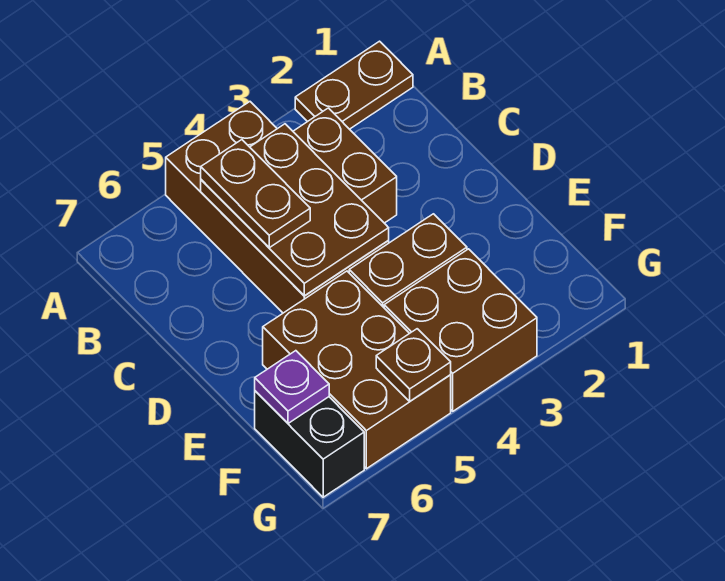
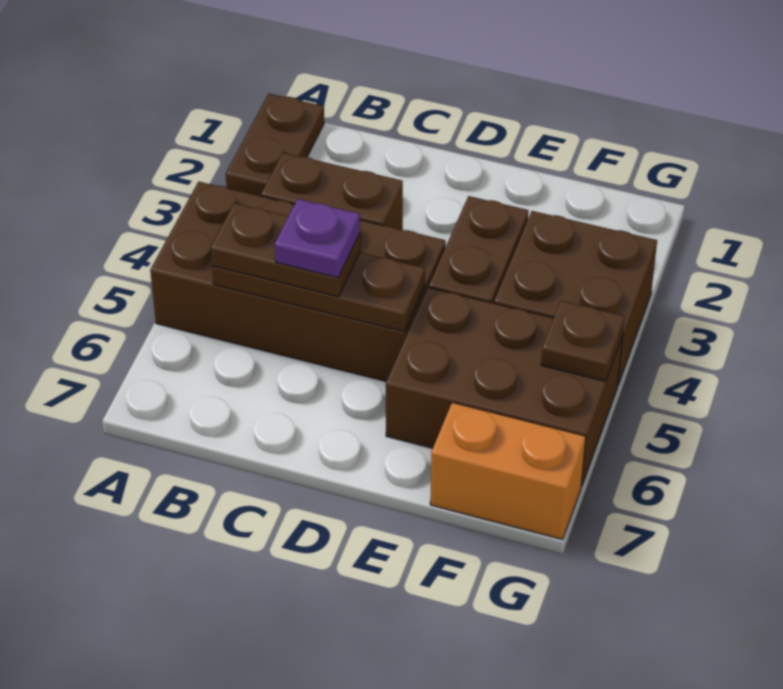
brown plate B4:D5 level 2 -> brown plate B5:D5 level 2
black brick F7:G7 level 1 -> orange brick F7:G7 level 1
purple plate F7 level 2 -> purple plate C5 level 4

